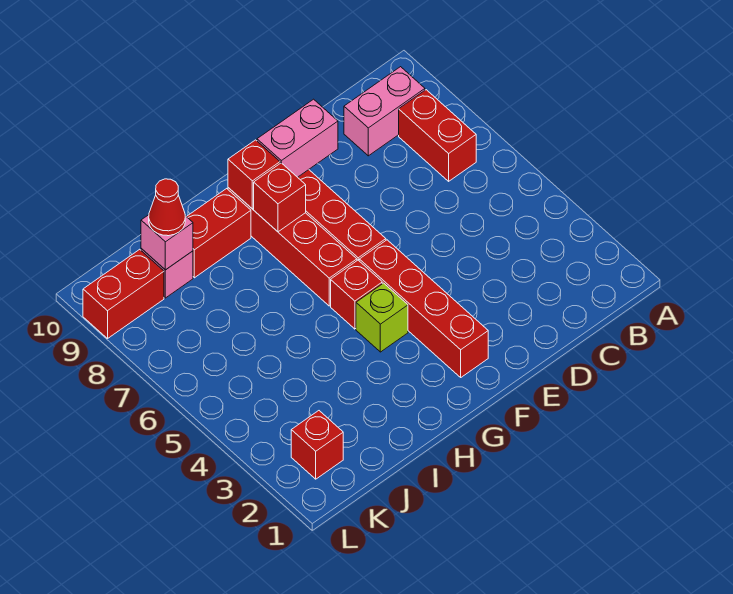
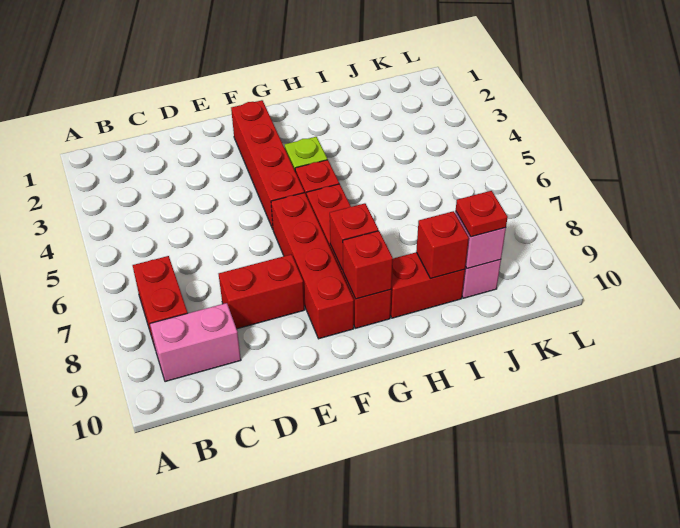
pink brick E9:F9 level 2 -> none
red cone J9 level 3 -> red plate J9 level 3
red brick K2 level 1 -> red brick I9 level 2
red brick K9:L9 level 1 -> red brick D8:E8 level 1

